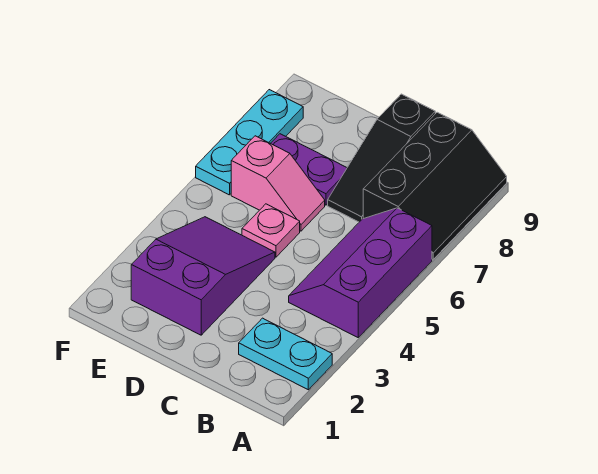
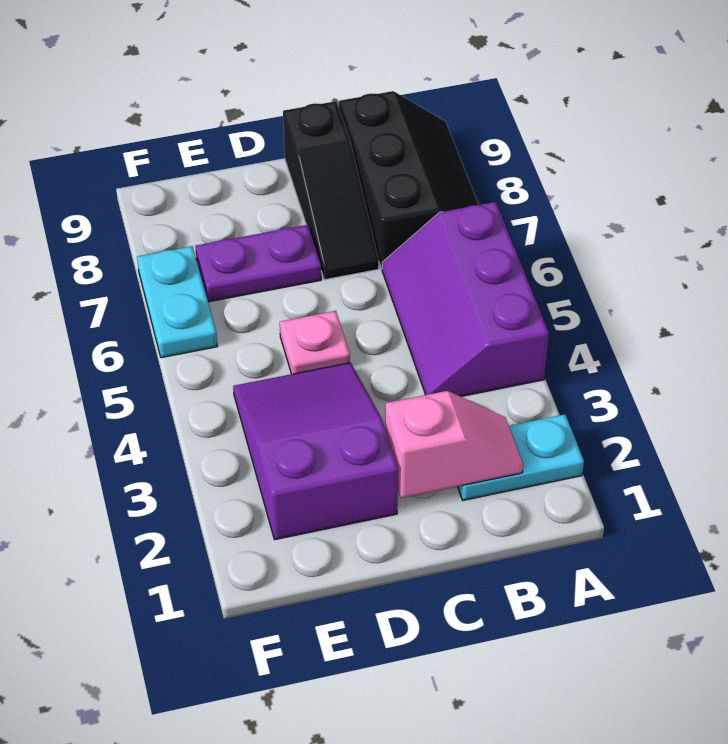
pink slope D6:E6 level 1 top E -> pink slope B2:C2 level 2 top C
cyan plate F6:F8 level 1 -> cyan plate F6:F7 level 1

